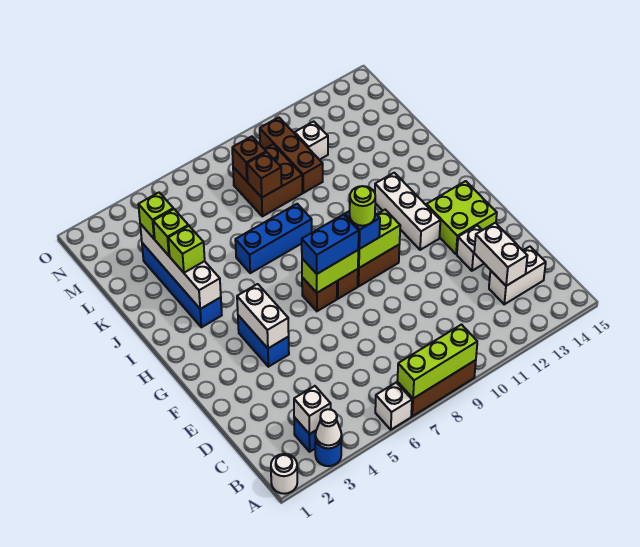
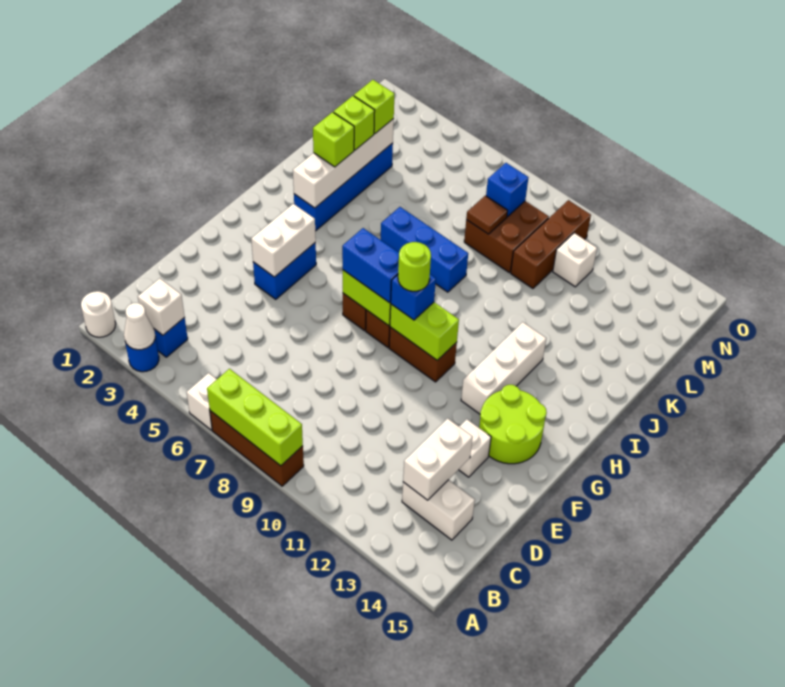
lime brick F13:G14 level 1 -> lime round brick F13:G14 level 1
brown brick L8 level 2 -> brown tile L8 level 2
brown brick M8 level 2 -> blue brick M8 level 2

